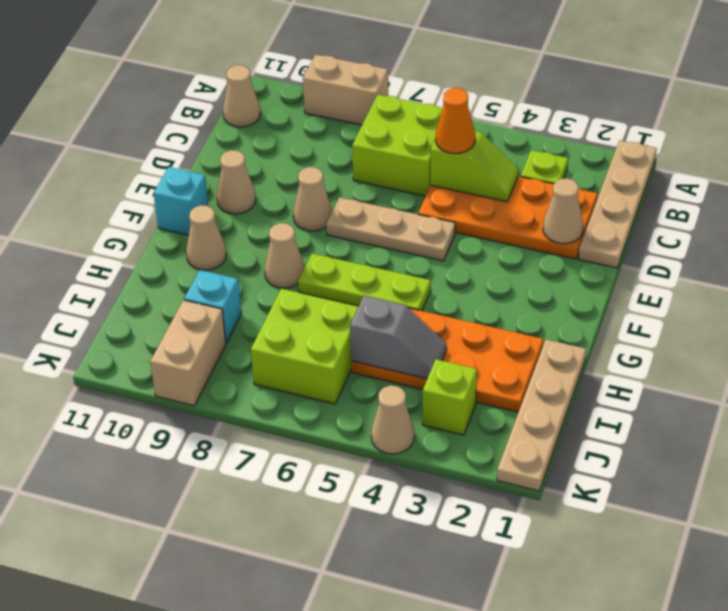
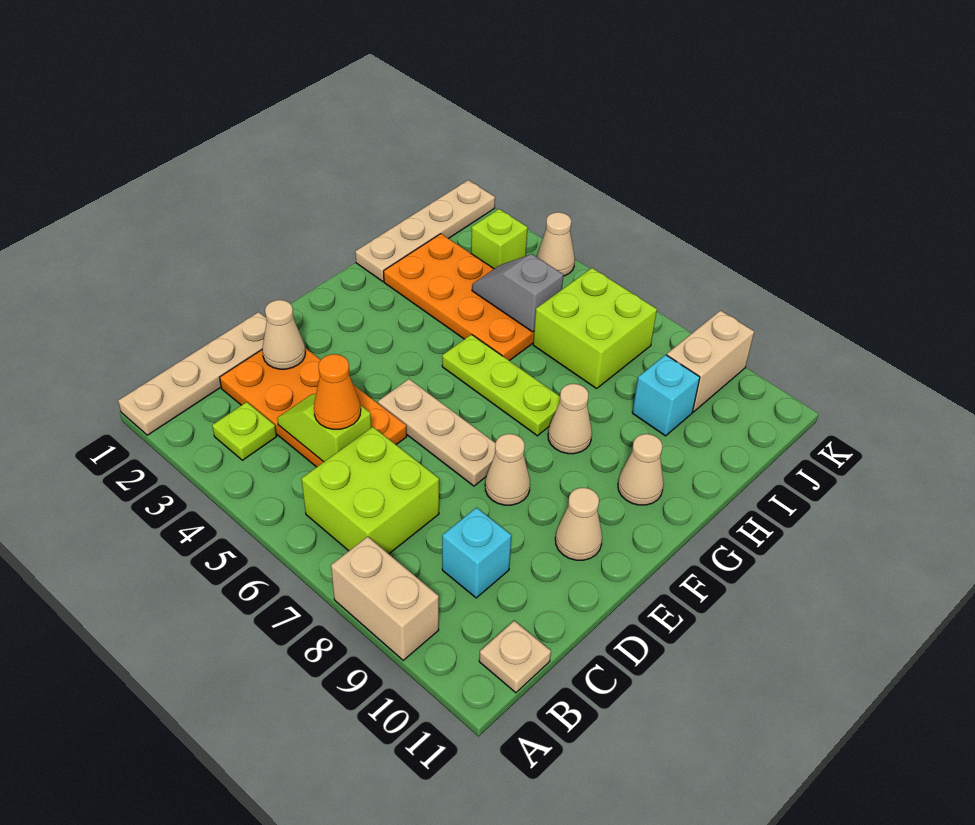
tan cone B11 level 1 -> tan plate B11 level 1
cyan brick F11 level 1 -> cyan brick C9 level 1

